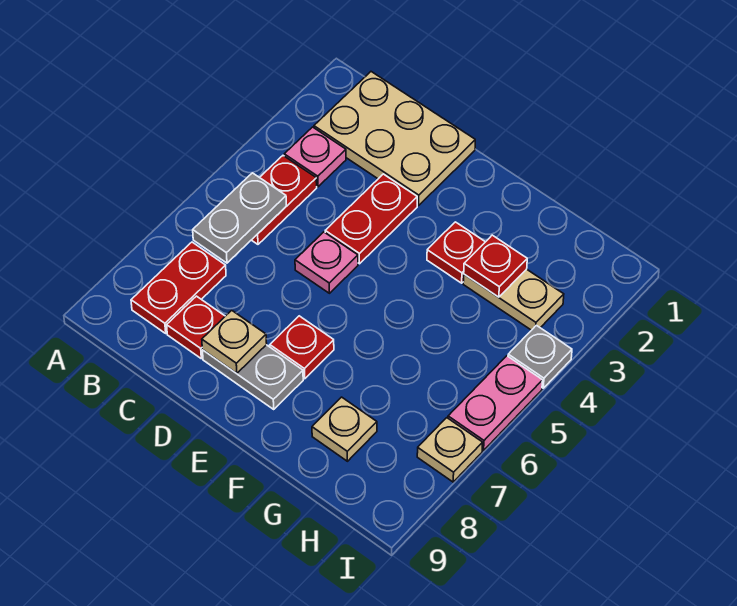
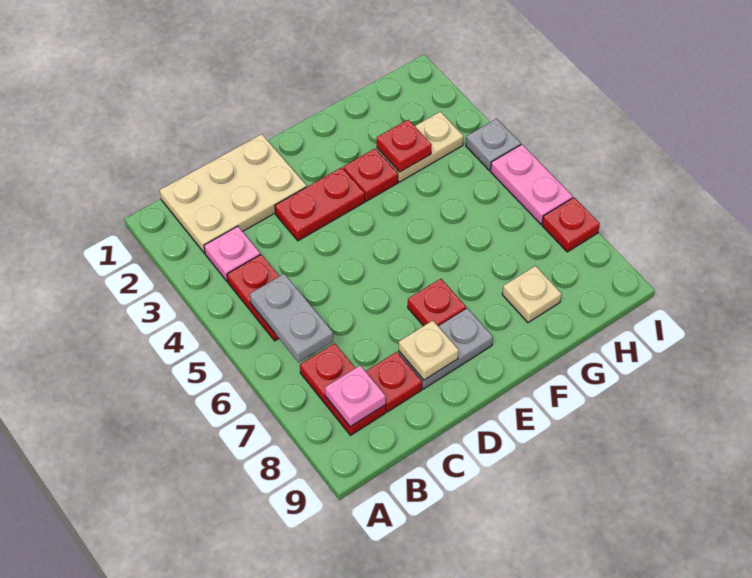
red plate D3:D4 level 1 -> red plate D3:E3 level 1
pink plate D5 level 1 -> pink plate B8 level 2
tan plate I7 level 1 -> red plate I7 level 1

